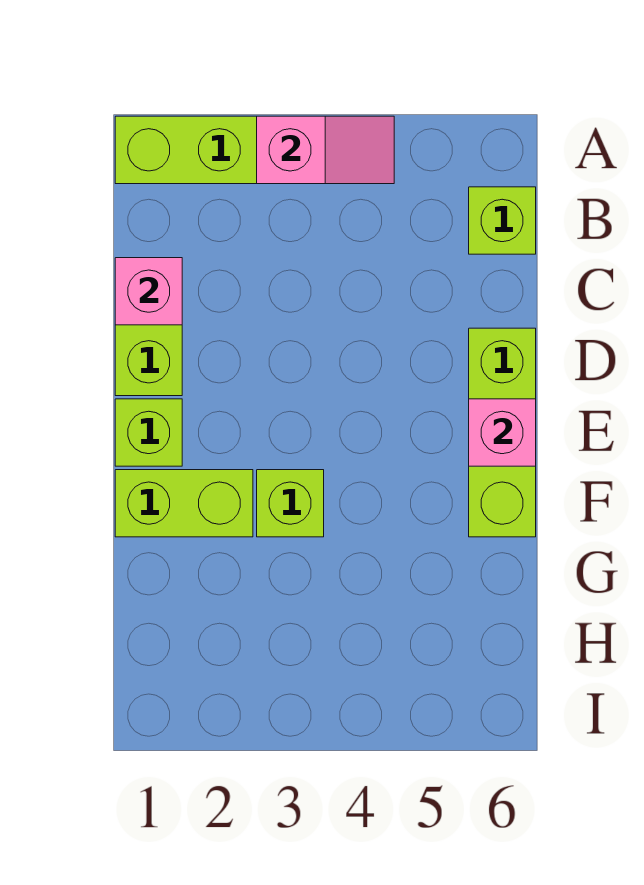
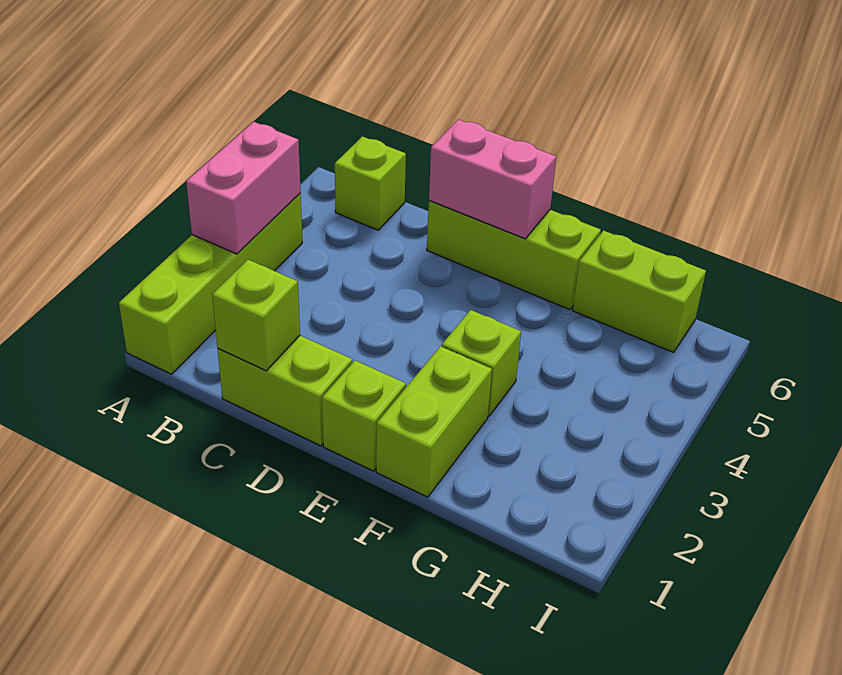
pink slope A3:A4 level 2 top 3 -> pink brick A3:A4 level 2
pink brick C1 level 2 -> lime brick C1 level 2
pink brick E6 level 2 -> pink brick D6:E6 level 2
none -> lime brick G6:H6 level 1

